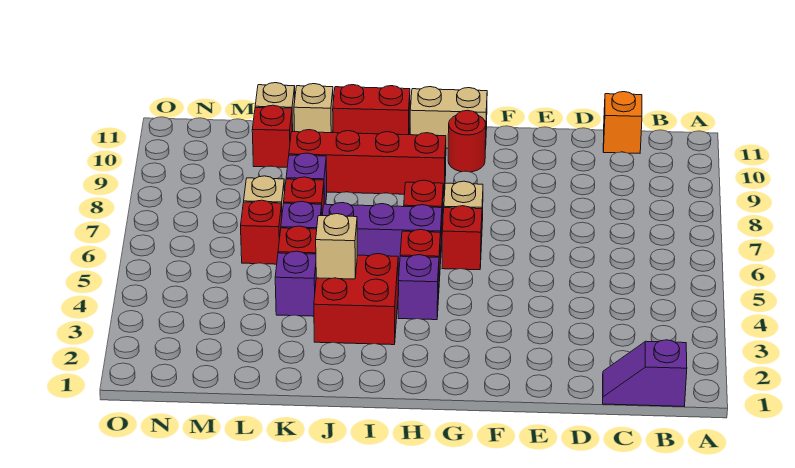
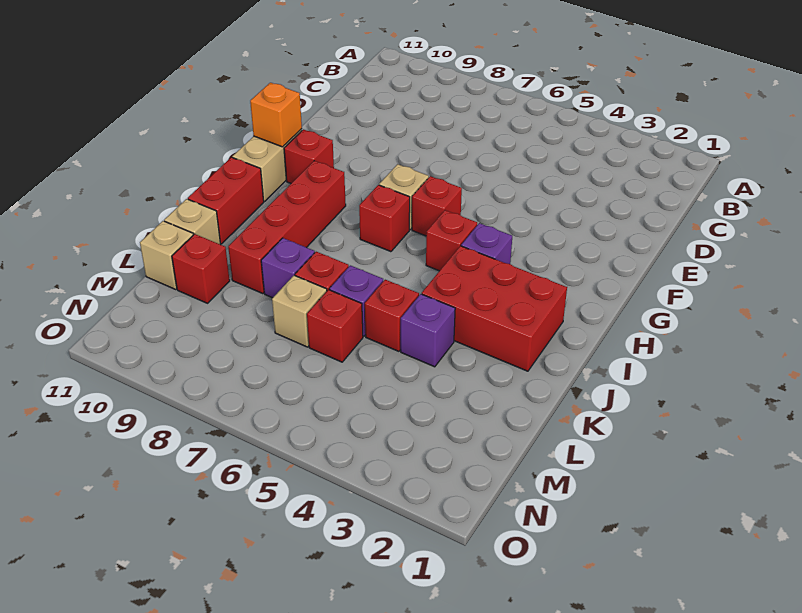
purple slope B1:C1 level 1 top B -> none
orange brick C11 level 1 -> orange brick G11 level 2
red round brick G10 level 1 -> red brick G10 level 1
purple brick H6:J6 level 1 -> none
red brick I3:J4 level 1 -> red brick I2:J4 level 1
tan brick J4 level 2 -> none

